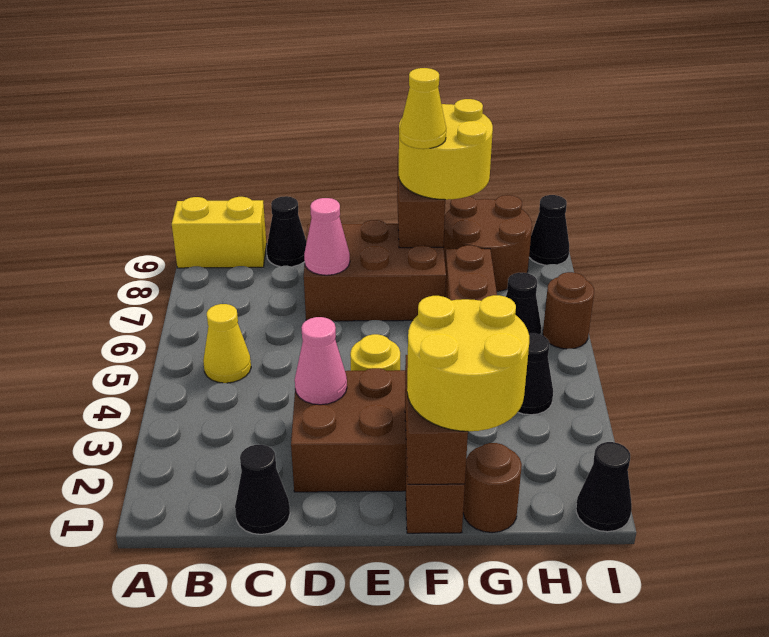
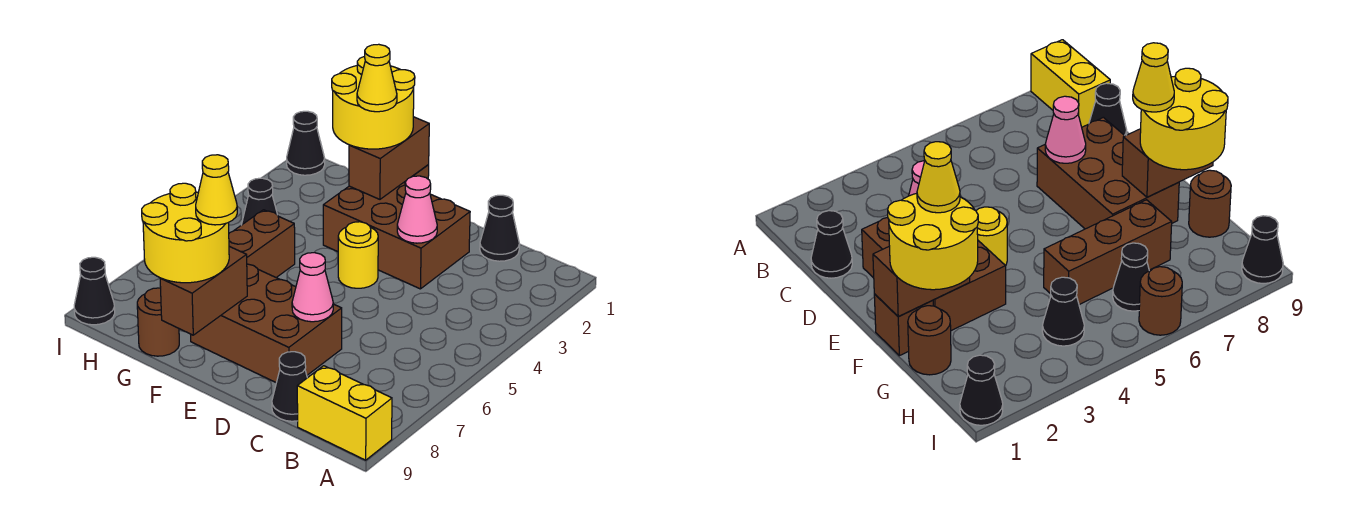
yellow cone B5 level 1 -> yellow cone F2 level 4
brown round brick G8:H9 level 1 -> brown round brick G9 level 1

